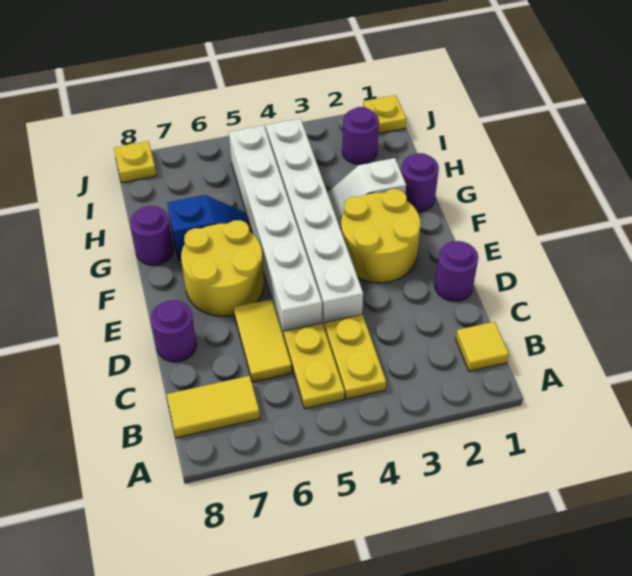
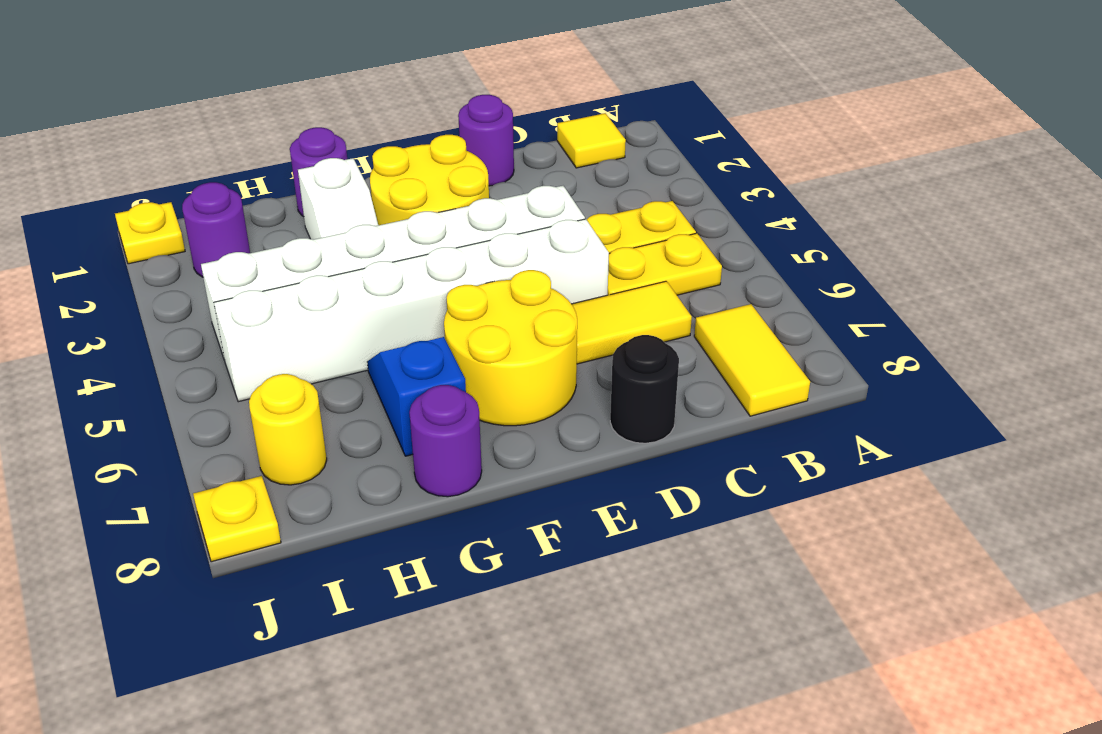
purple round brick D8 level 1 -> black round brick D8 level 1
none -> yellow round brick I7 level 1

